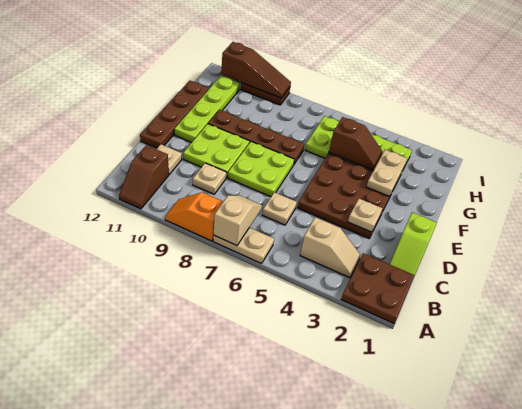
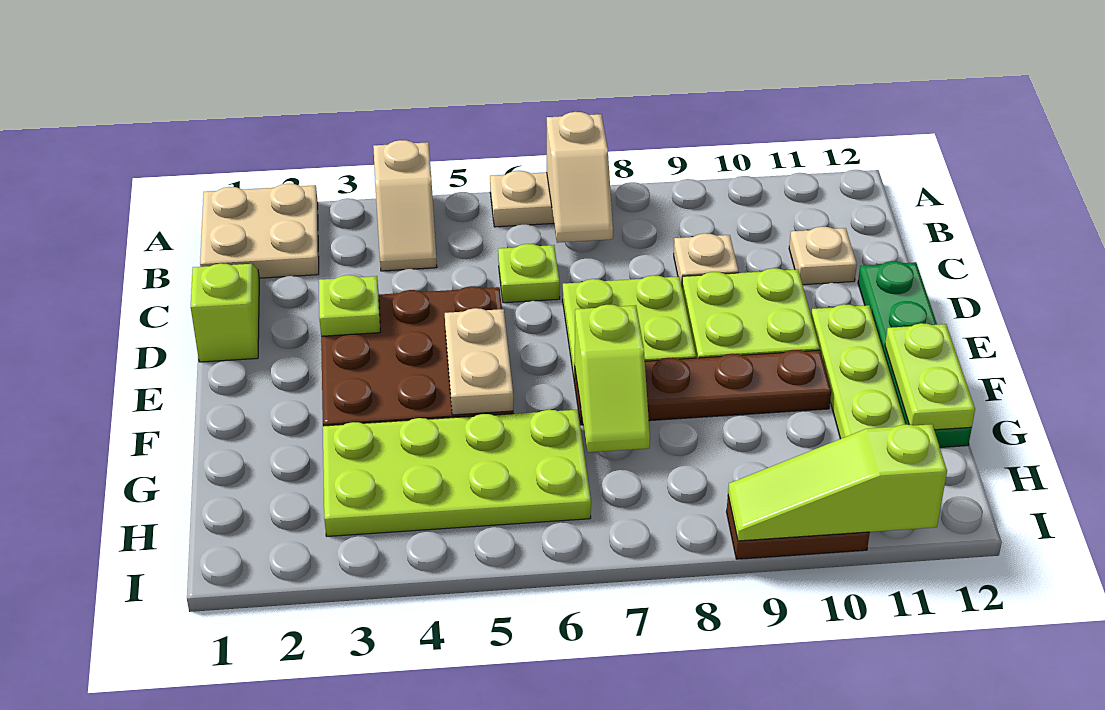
brown plate A1:B2 level 1 -> tan plate A1:B2 level 1
orange slope A8:A9 level 1 top 8 -> none
brown slope A11:B11 level 1 top B -> none
tan slope B3:B4 level 1 top 4 -> tan slope A4:B4 level 1 top A
tan plate C6 level 1 -> lime plate C6 level 1
tan plate D3 level 2 -> lime plate D3 level 2
brown plate D12:G12 level 1 -> green plate D12:G12 level 1
tan plate F3:G3 level 2 -> tan plate E5:F5 level 2
none -> lime slope F7:G7 level 2 top F
none -> lime plate F12:G12 level 2
brown slope G4:G5 level 2 top 5 -> none
brown slope I9:I11 level 2 top 11 -> lime slope I9:I11 level 2 top 11

